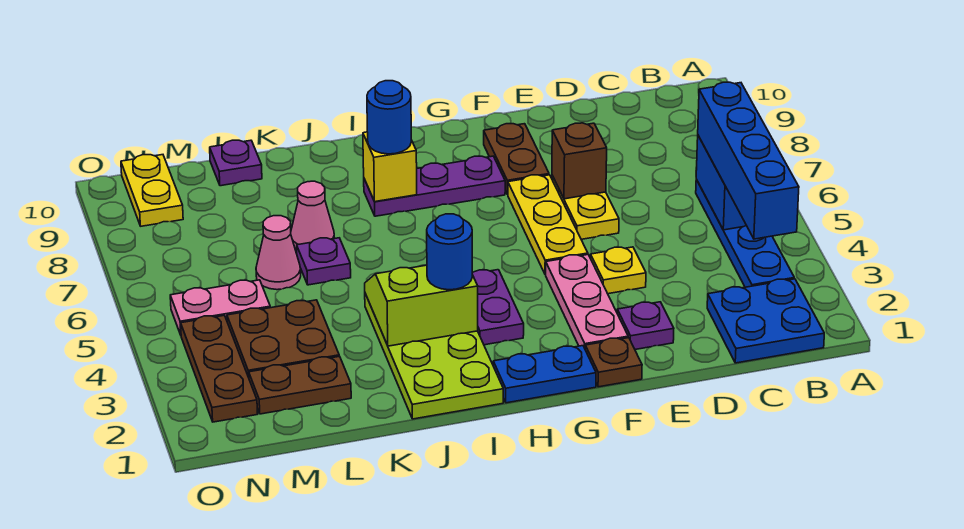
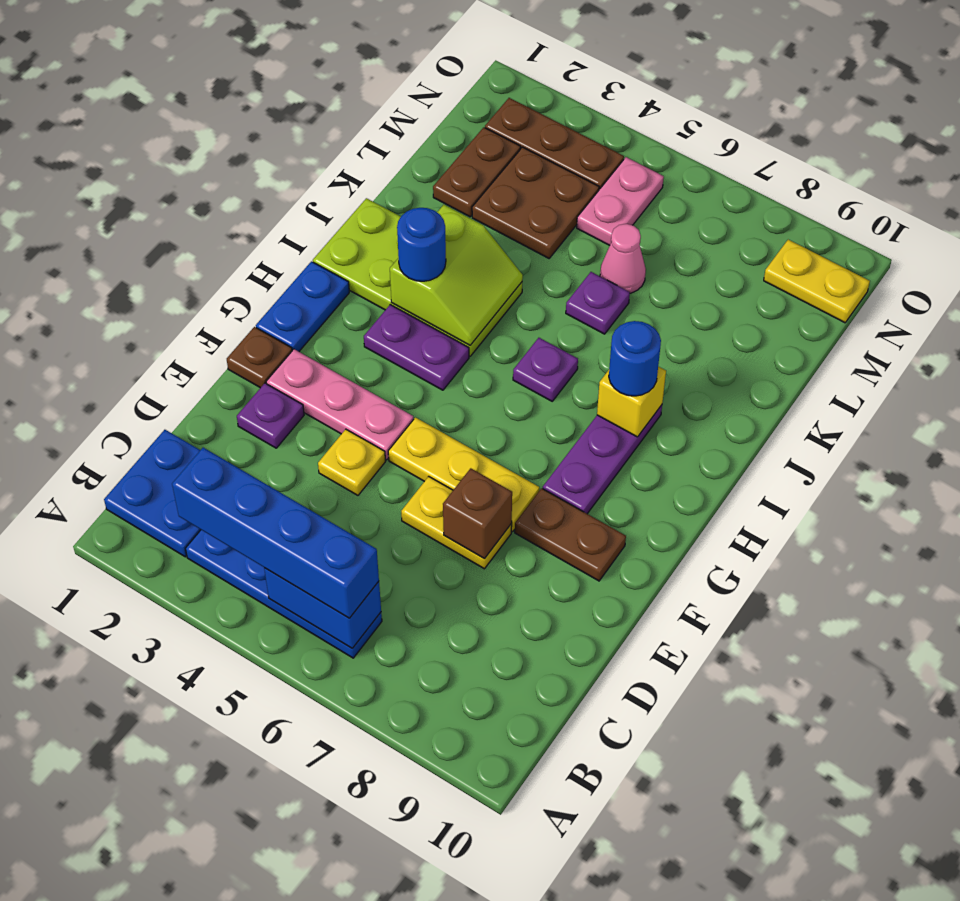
pink cone K7 level 1 -> none
purple plate L10 level 1 -> purple plate I6 level 1

